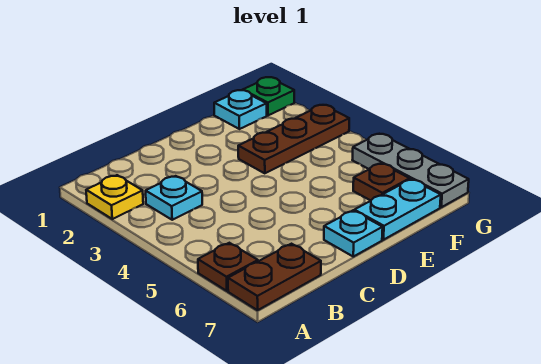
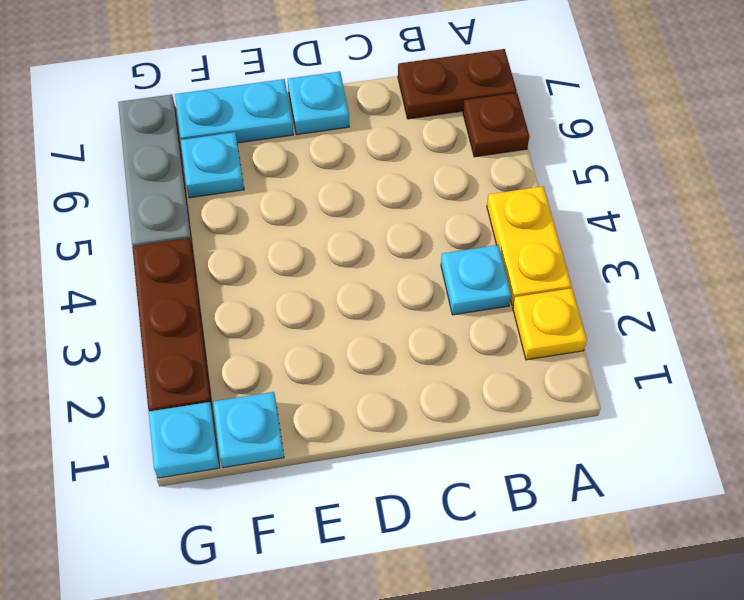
none -> yellow plate A3:A4 level 1
brown plate E3:G3 level 1 -> brown plate G2:G4 level 1
brown plate F6 level 1 -> cyan plate F6 level 1
green plate G1 level 1 -> cyan plate G1 level 1

